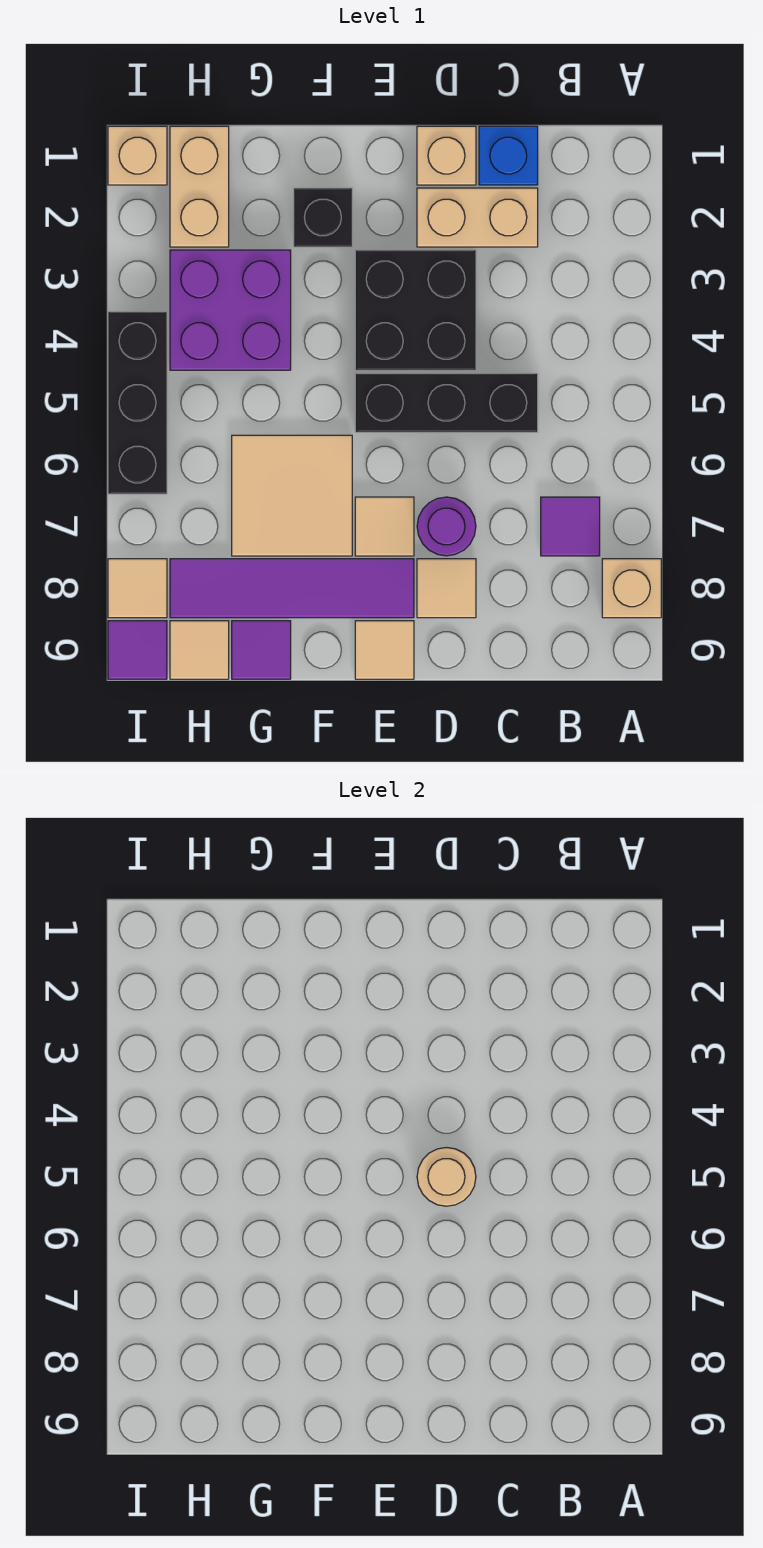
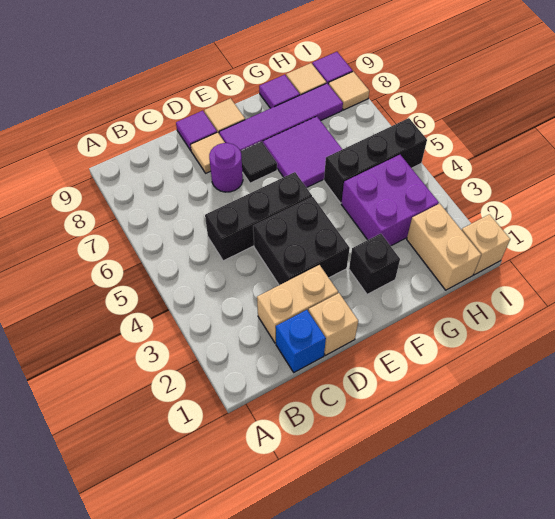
tan brick A8 level 1 -> none
purple tile B7 level 1 -> purple tile D9 level 1
tan round brick D5 level 2 -> none
tan tile E7 level 1 -> black tile E7 level 1
tan tile F6:G7 level 1 -> purple tile F6:G7 level 1
black brick I4:I6 level 1 -> black brick G5:I5 level 1

